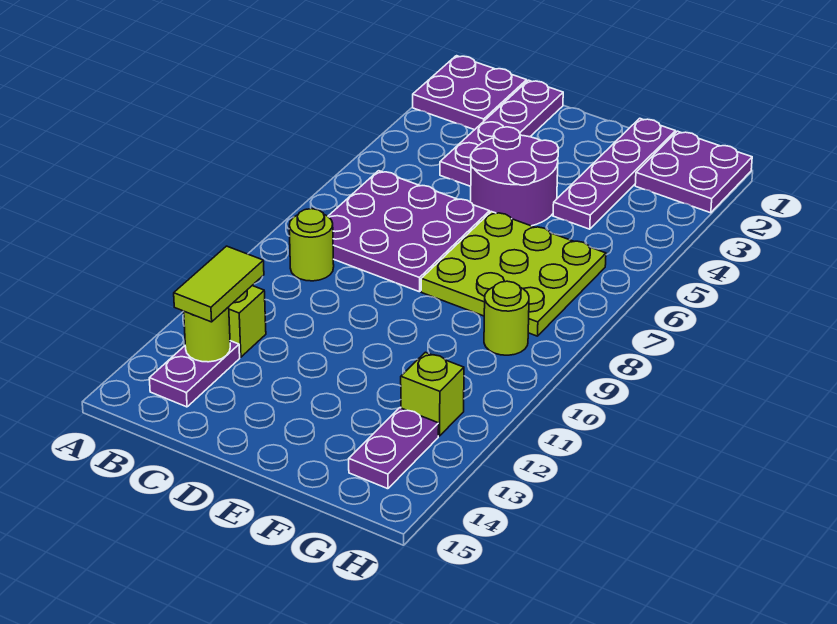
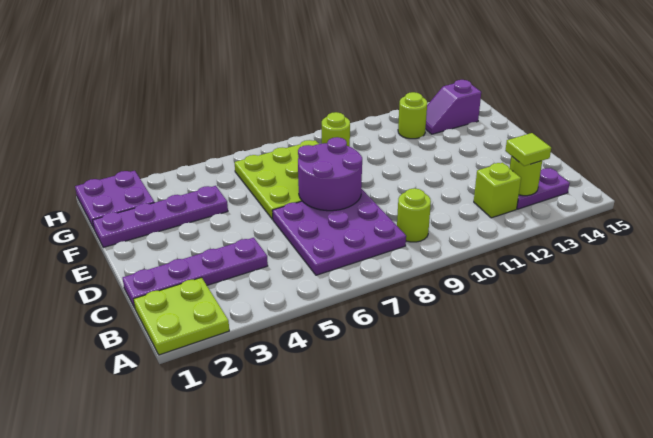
purple plate A1:B2 level 1 -> lime plate A1:B2 level 1
lime tile B12:B13 level 3 -> lime tile B13 level 3
purple round brick D4:E5 level 1 -> purple round brick D7:E8 level 2
lime brick G12 level 1 -> lime round brick G12 level 1
purple plate G13:G14 level 1 -> purple slope G13:G14 level 1 top 14

